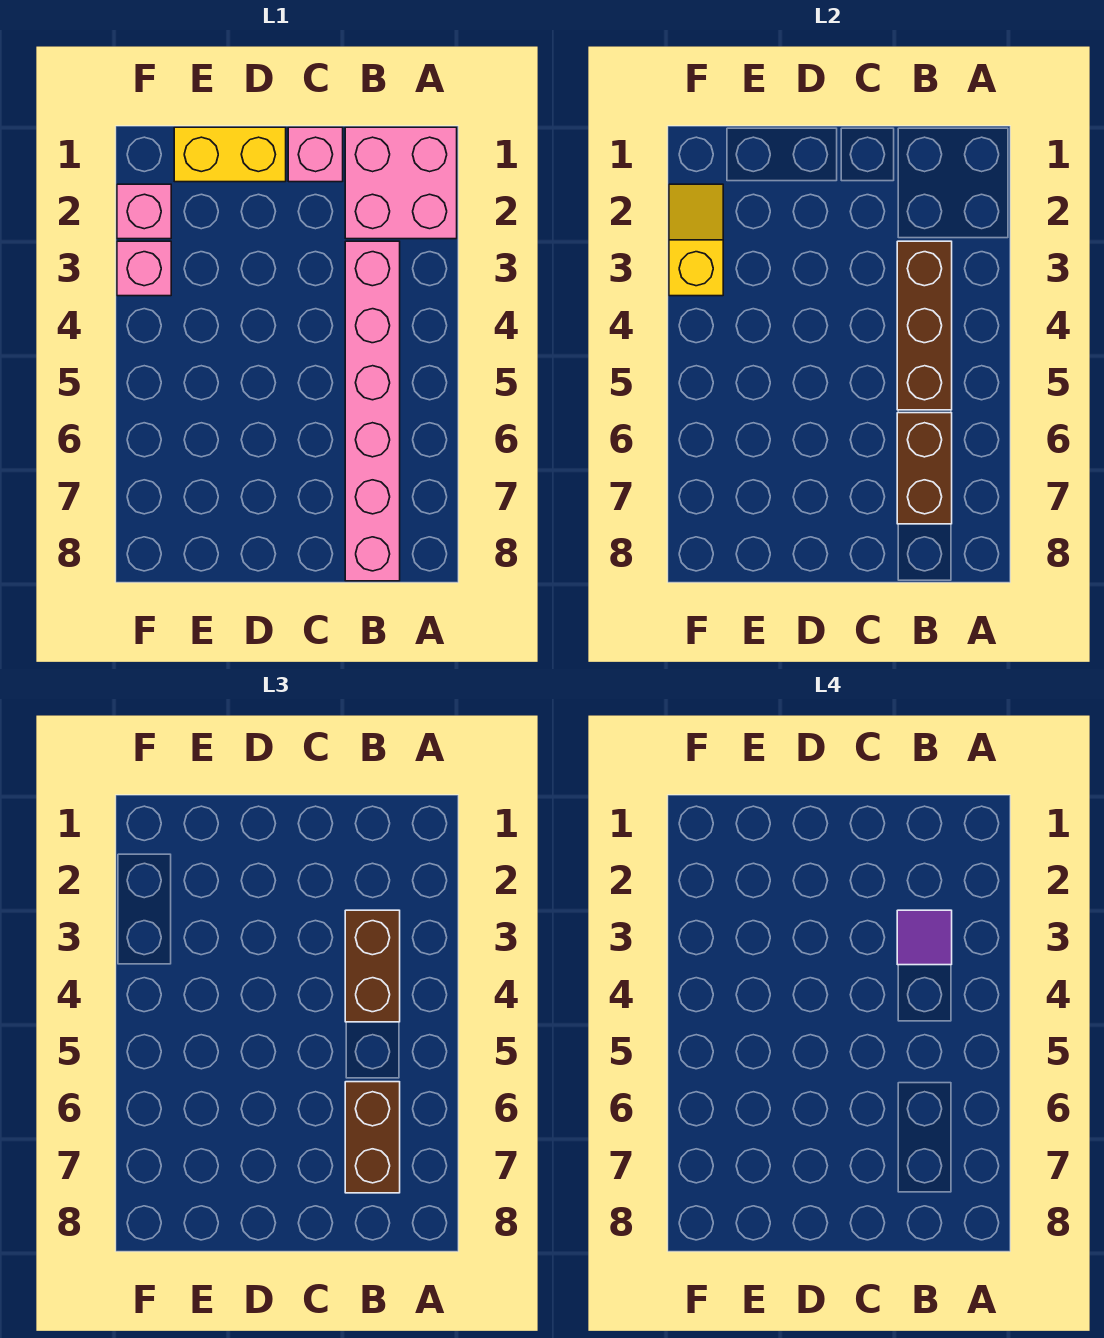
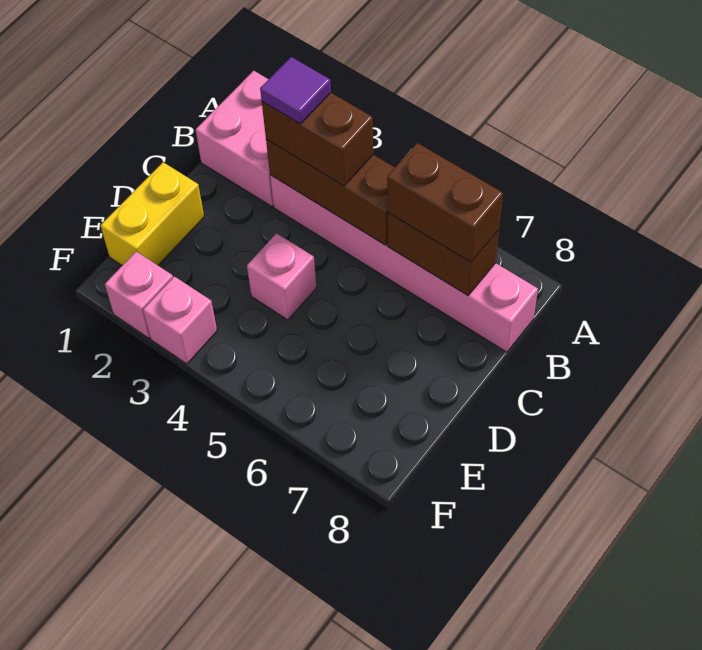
pink brick C1 level 1 -> pink brick D4 level 1
yellow slope F2:F3 level 2 top 3 -> none

